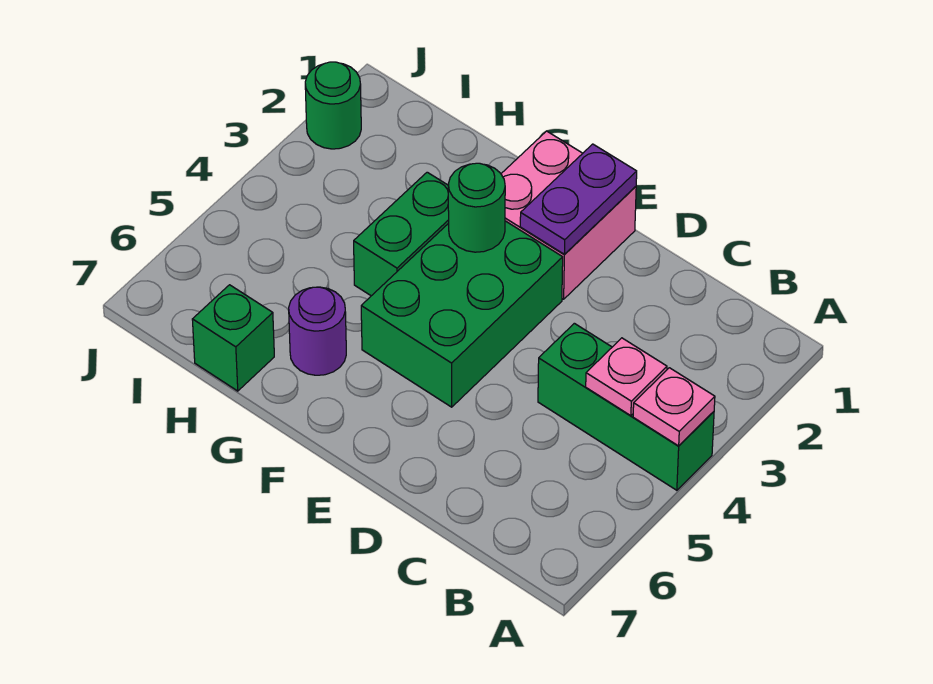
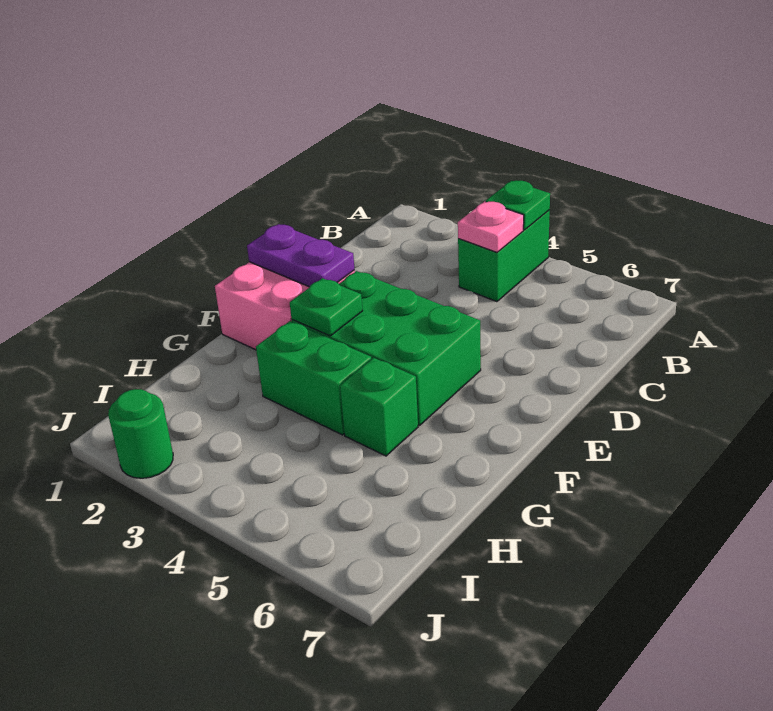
green brick A4:C4 level 1 -> green brick A4:B4 level 1
pink plate A4 level 2 -> green plate A4 level 2
green round brick F3 level 2 -> green plate F3 level 2
purple round brick G6 level 1 -> none
green brick H7 level 1 -> green brick G5 level 1

